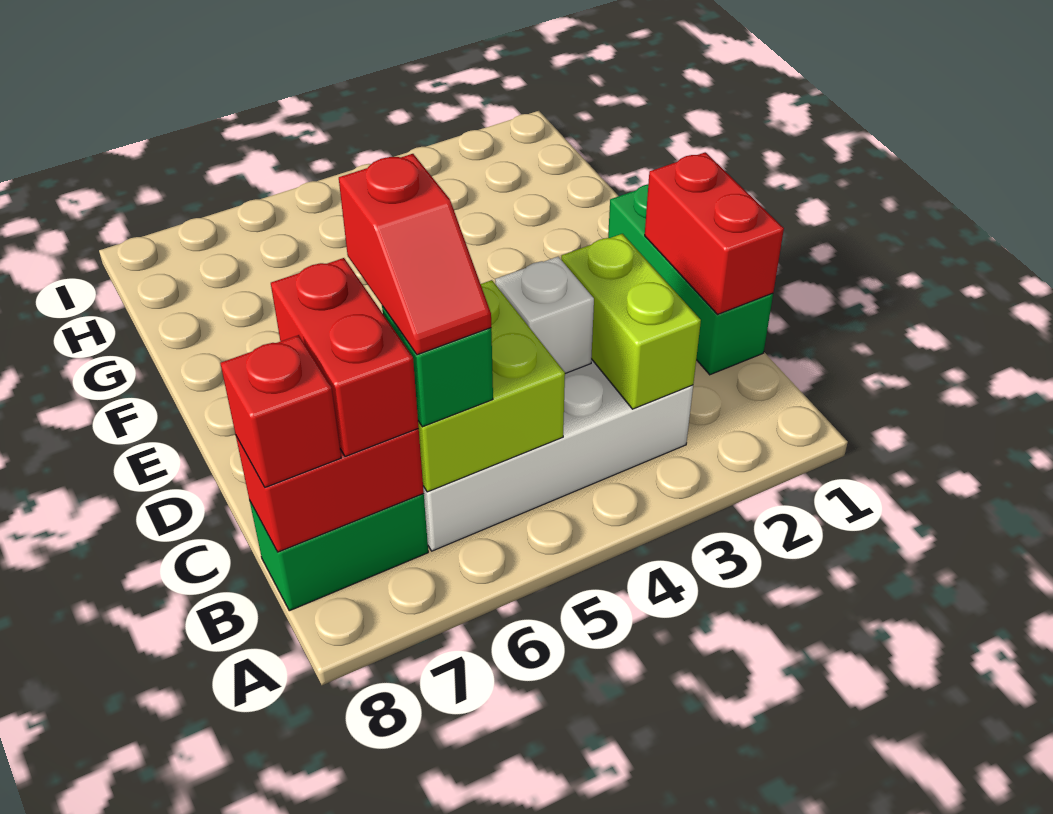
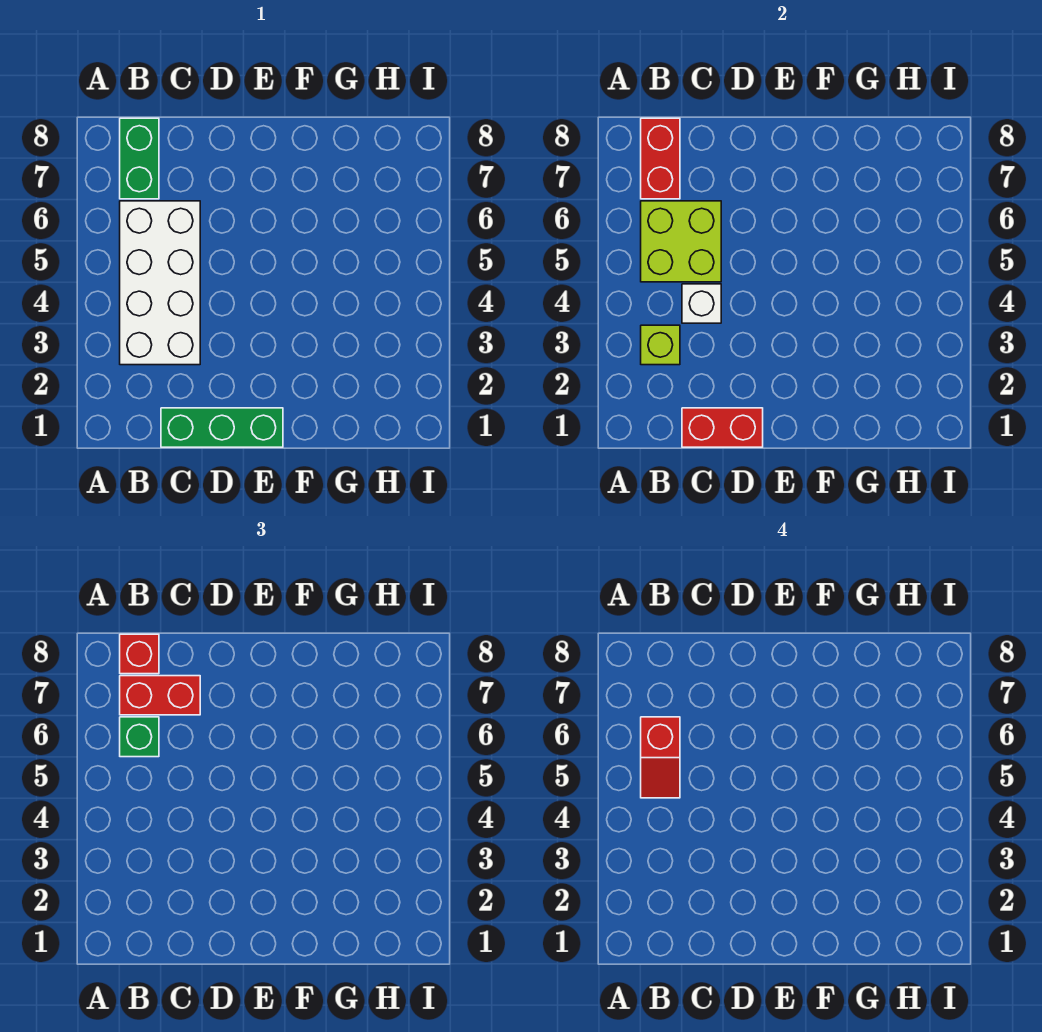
lime brick B3:C3 level 2 -> lime brick B3 level 2
red slope B6:C6 level 4 top C -> red slope B5:B6 level 4 top 6

